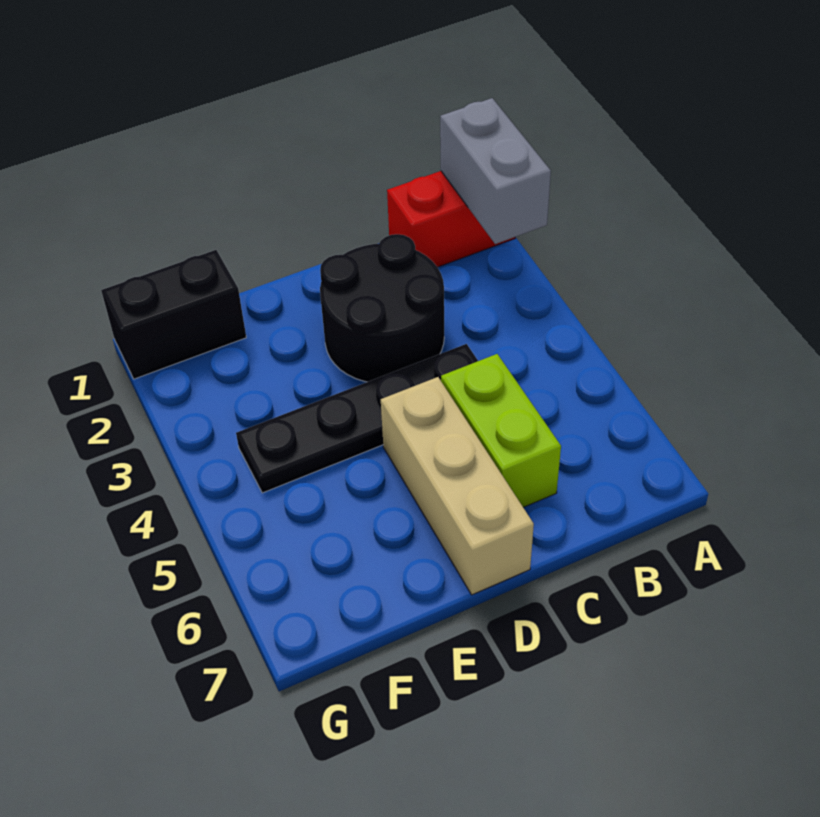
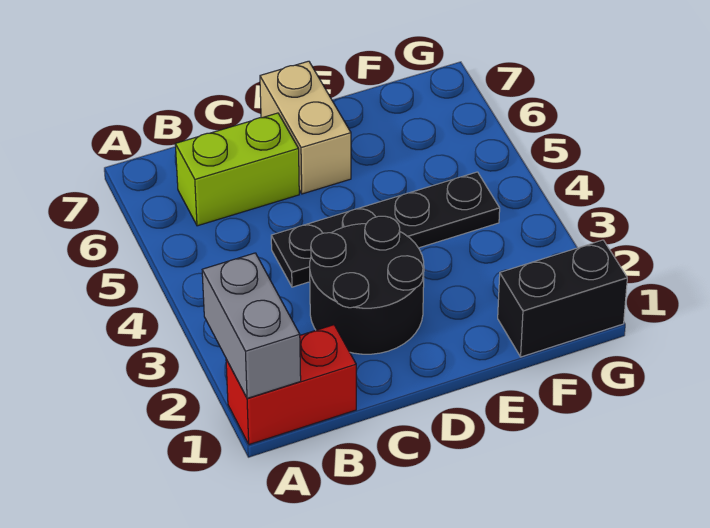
lime brick C5:C6 level 1 -> lime brick B6:C6 level 1
tan brick D5:D7 level 1 -> tan brick D6:D7 level 1

